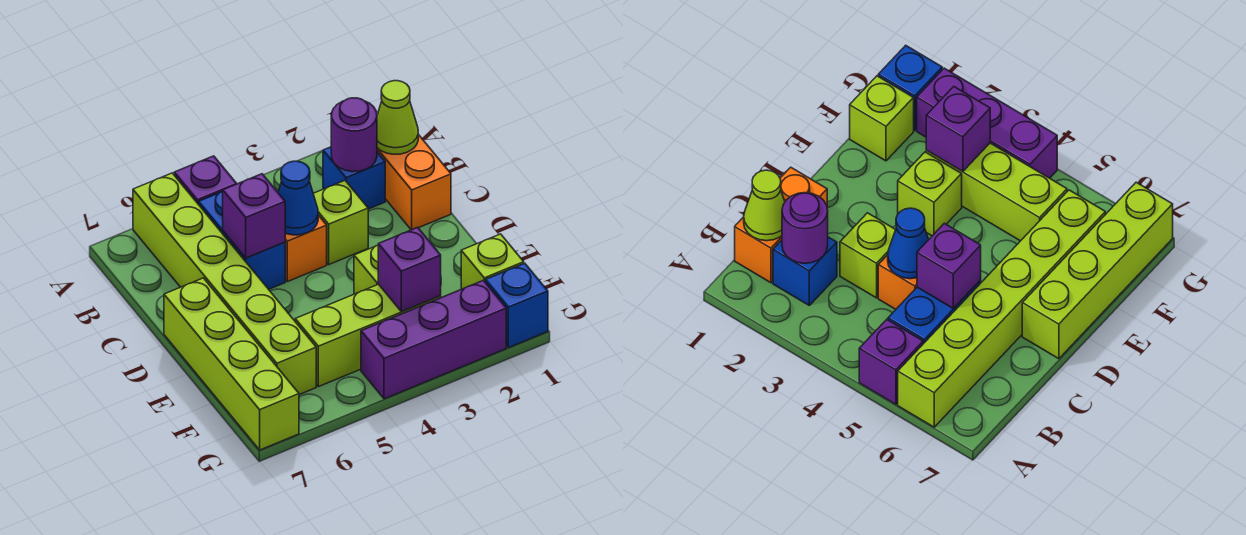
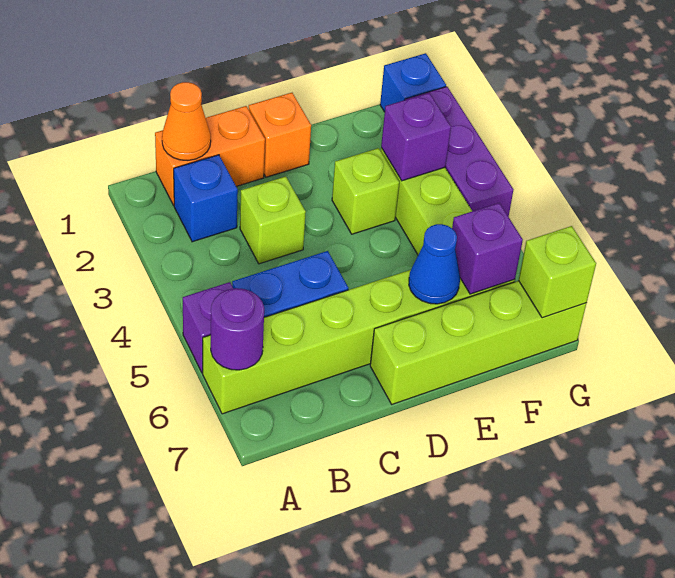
lime cone B1 level 2 -> orange cone B1 level 2
purple round brick B2 level 2 -> purple round brick A6 level 2
orange brick C4 level 1 -> orange brick D1 level 1
blue cone C4 level 2 -> blue cone E6 level 2
purple brick C5 level 2 -> purple brick F6 level 2
lime brick F1 level 1 -> lime brick G7 level 2

